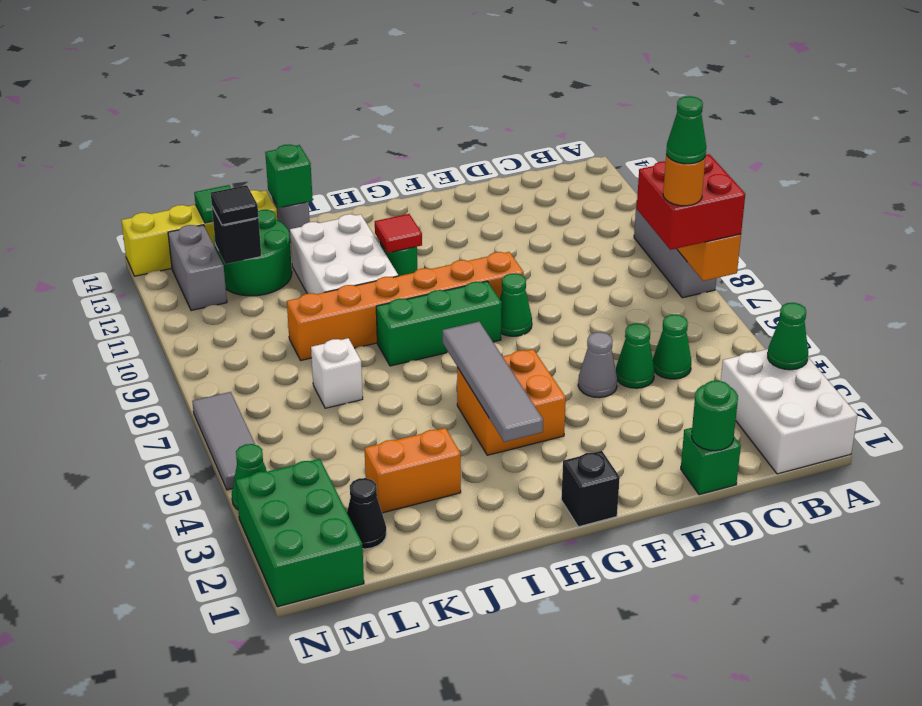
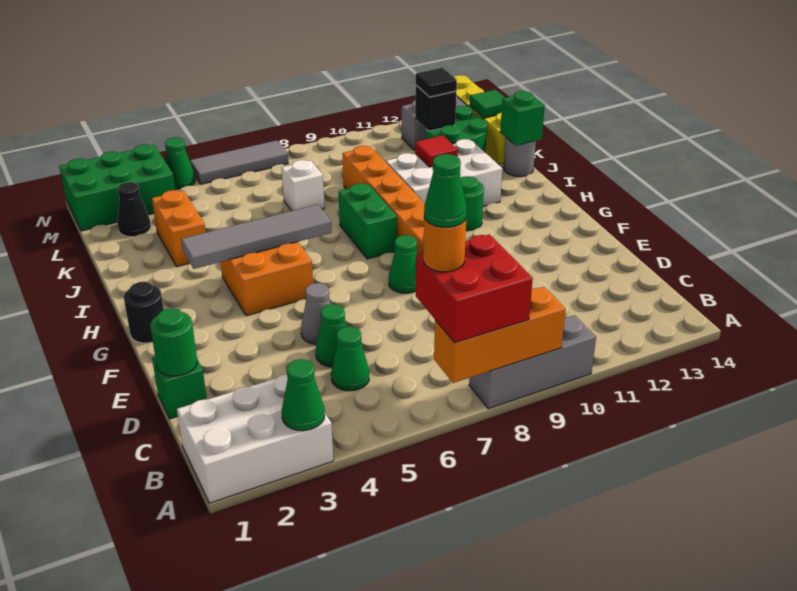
black brick G1 level 1 -> black round brick G1 level 1
green brick G8:I8 level 1 -> green brick H8:I8 level 1
red tile H11 level 2 -> red tile J11 level 2

